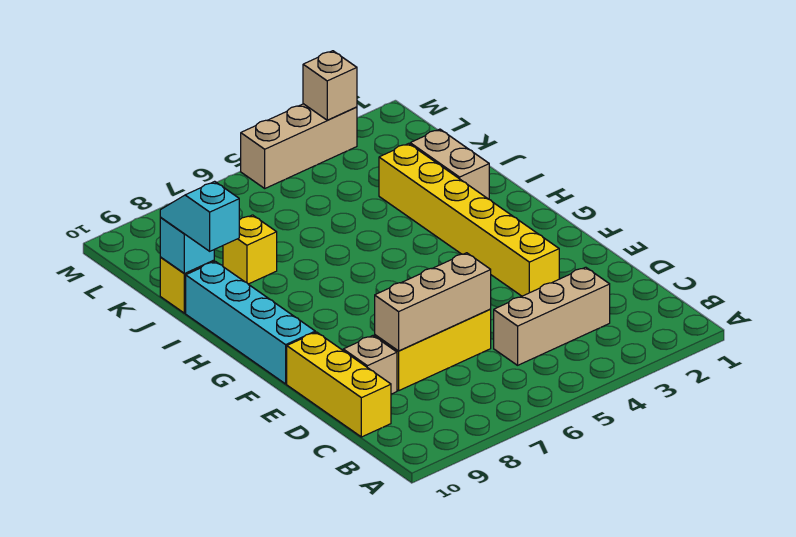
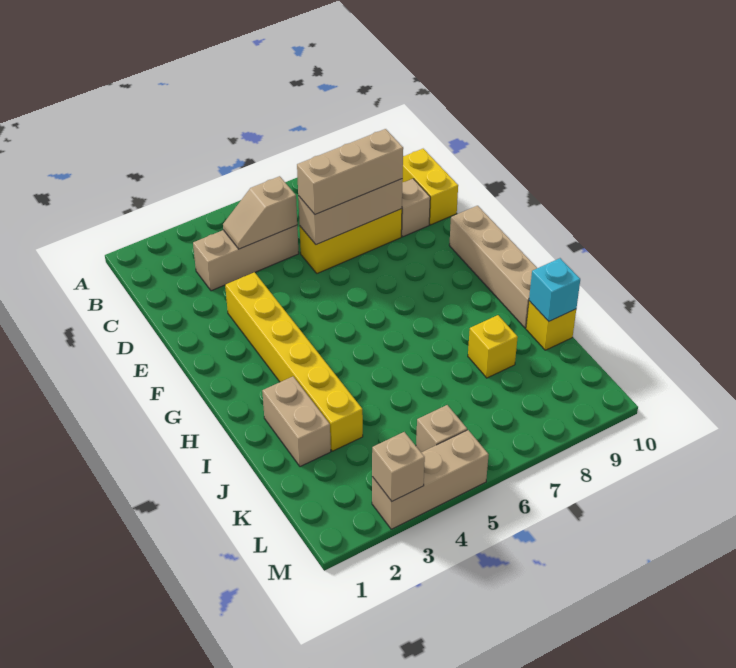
none -> tan slope C4:C5 level 2 top 5
yellow brick C10:E10 level 1 -> yellow brick C10:D10 level 1
none -> tan brick D6:D8 level 3
cyan brick F10:I10 level 1 -> tan brick F10:I10 level 1
cyan slope I10:J10 level 3 top I -> none
none -> tan brick L5 level 1

